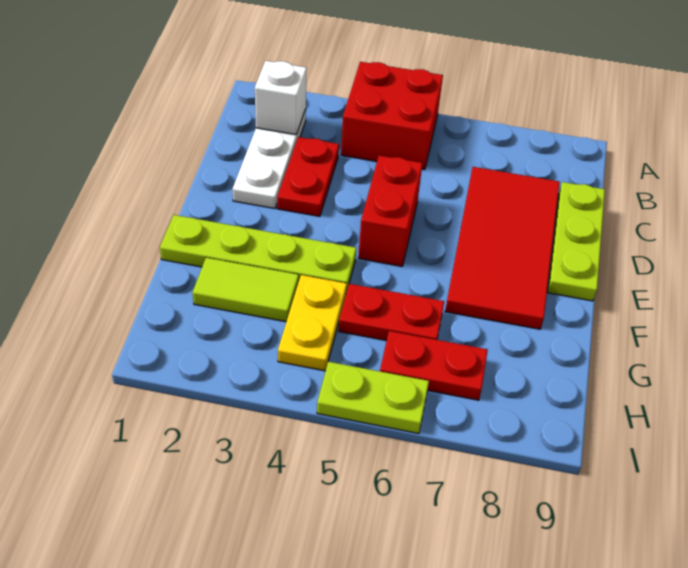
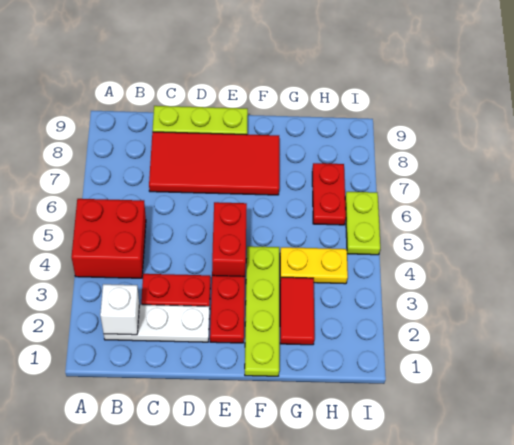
red brick D5:E5 level 1 -> red brick E4:E5 level 1
lime tile G2:G3 level 1 -> red tile G2:G3 level 1
red plate G5:G6 level 1 -> red plate E2:E3 level 1

